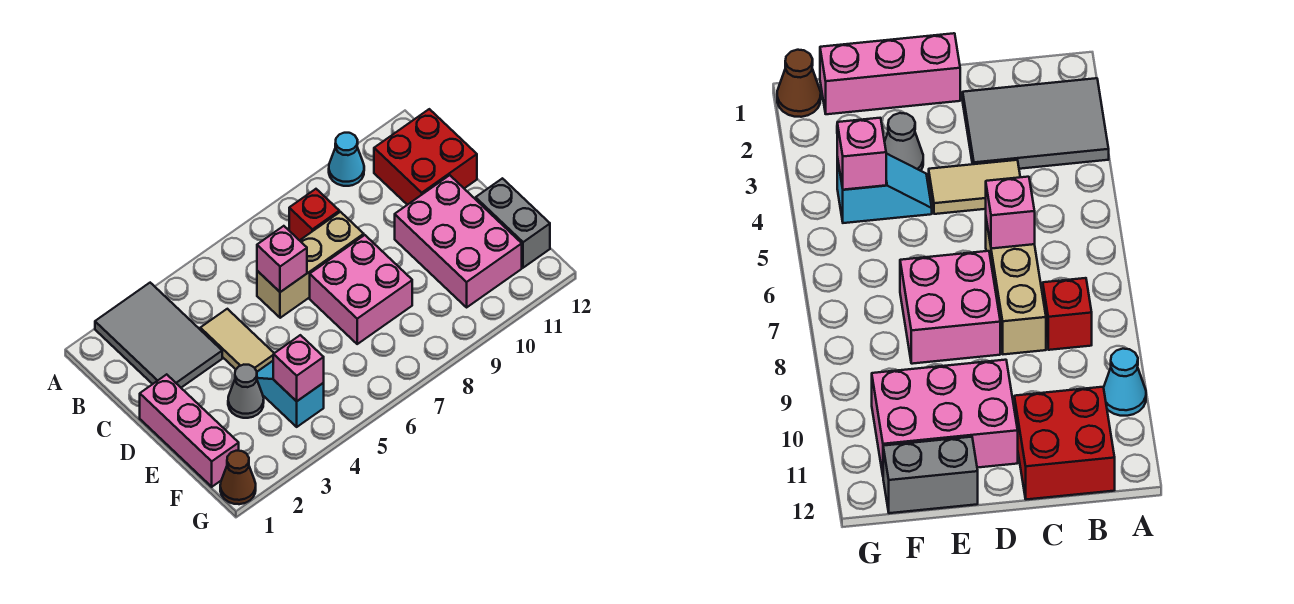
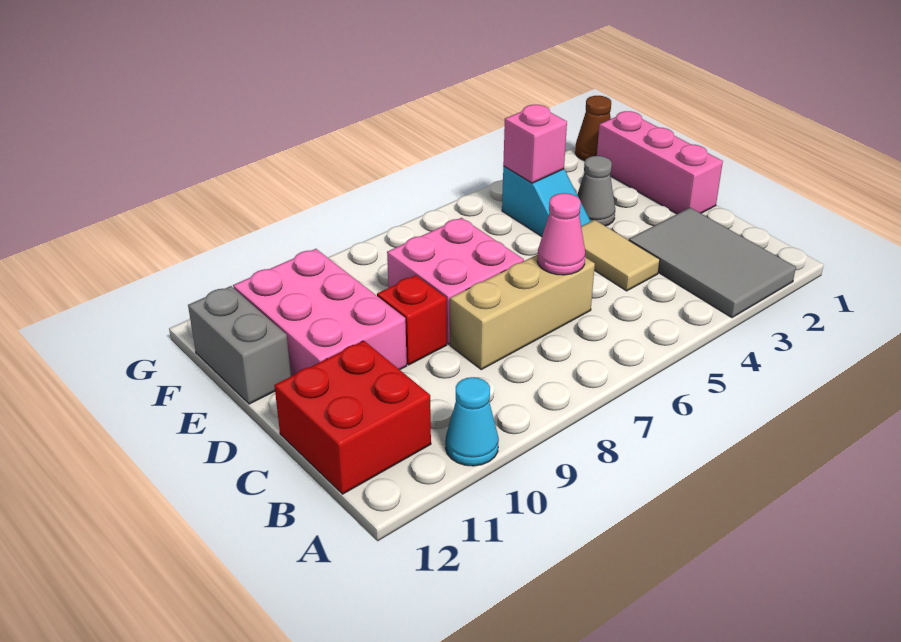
red brick B8 level 1 -> red brick D9 level 1
pink brick C6 level 2 -> pink cone C6 level 2

